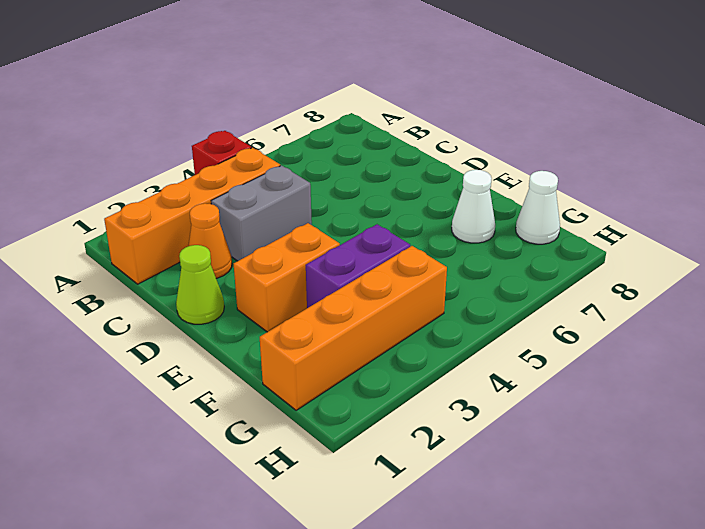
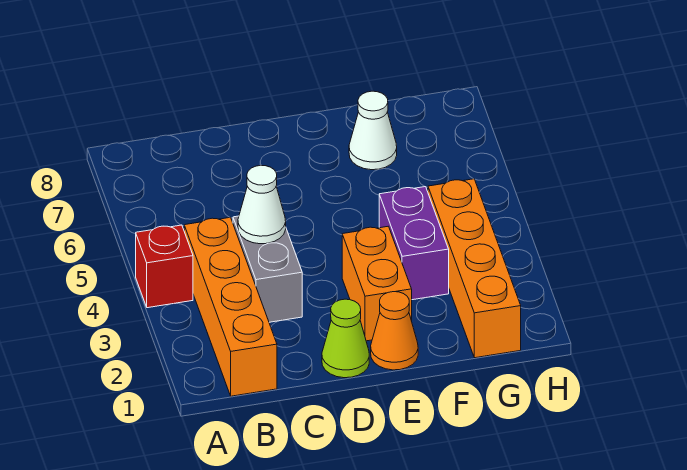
orange cone C2 level 1 -> orange cone E1 level 1
white cone G8 level 1 -> white cone C4 level 2

